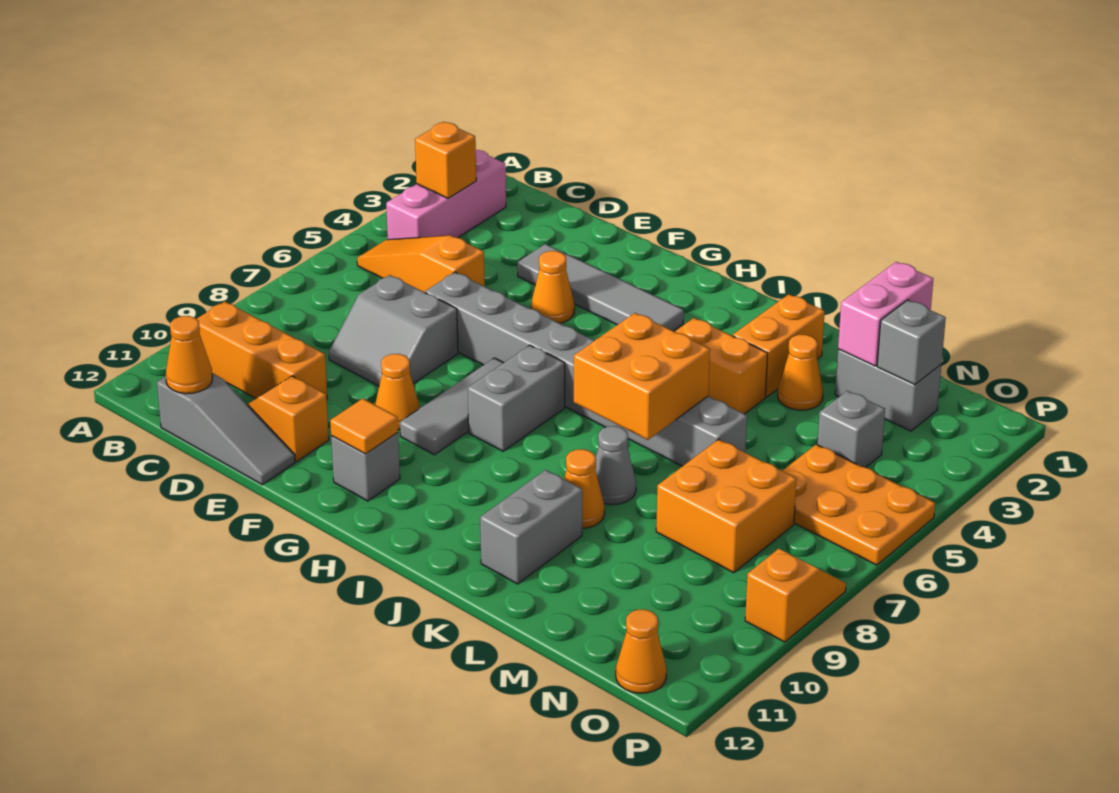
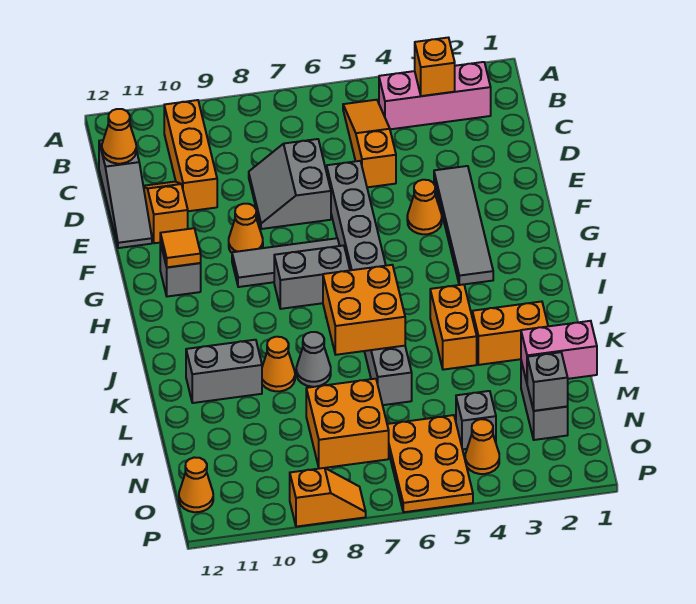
orange cone L3 level 1 -> orange cone O4 level 1

